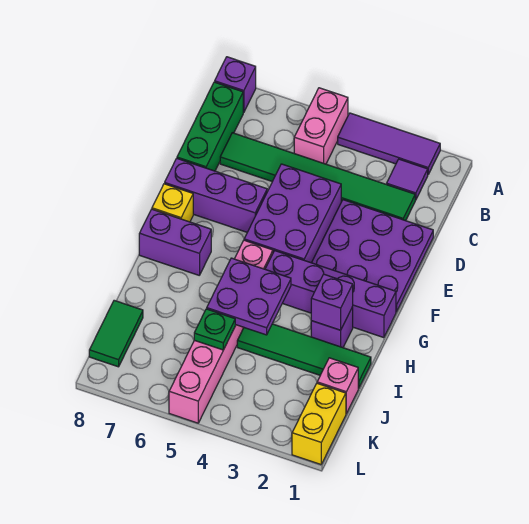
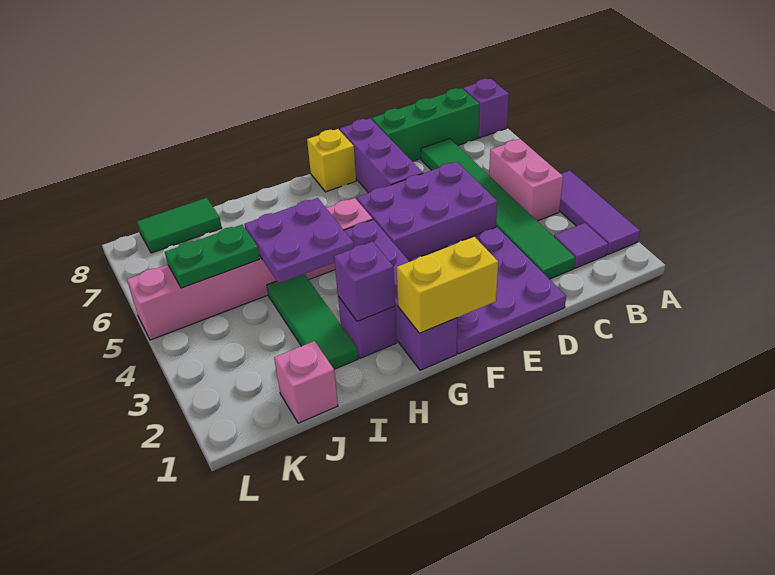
pink brick A5:B5 level 1 -> pink brick B4:B5 level 1
purple brick G7:G8 level 1 -> none
green tile I1:I4 level 1 -> green tile I2:I4 level 1
green plate J5 level 2 -> green plate J5:K5 level 2
yellow brick K1:L1 level 1 -> yellow brick F1:G1 level 2

